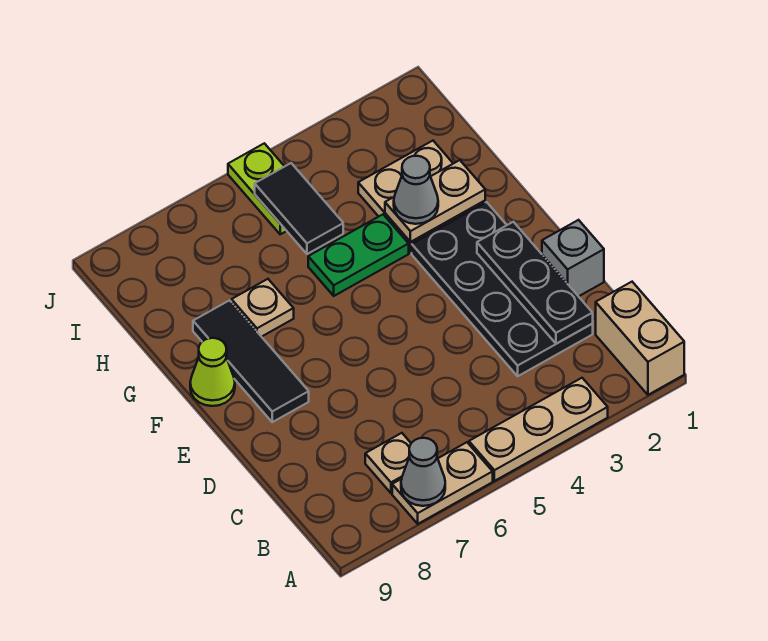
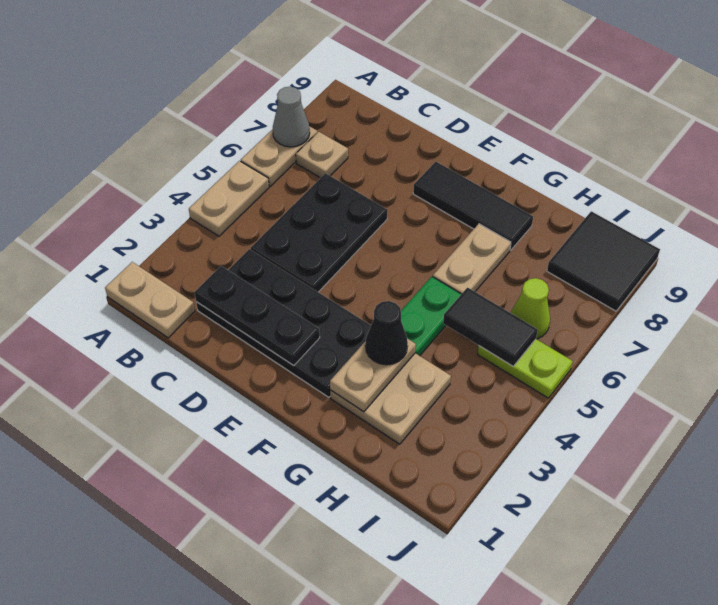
tan brick A1:B1 level 1 -> tan plate A1:B1 level 1
tan plate A3:A5 level 1 -> tan plate A4:A5 level 1
none -> black plate C4:D6 level 1
grey brick D1 level 1 -> none
lime cone F9 level 1 -> lime cone I6 level 1
grey cone G3 level 3 -> black cone G3 level 3
tan plate G7 level 1 -> tan plate G6:G7 level 1
none -> black tile I8:J9 level 1

